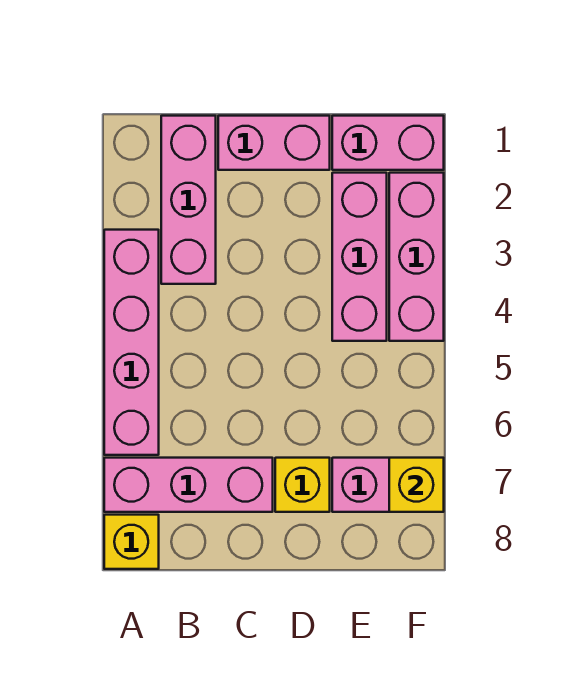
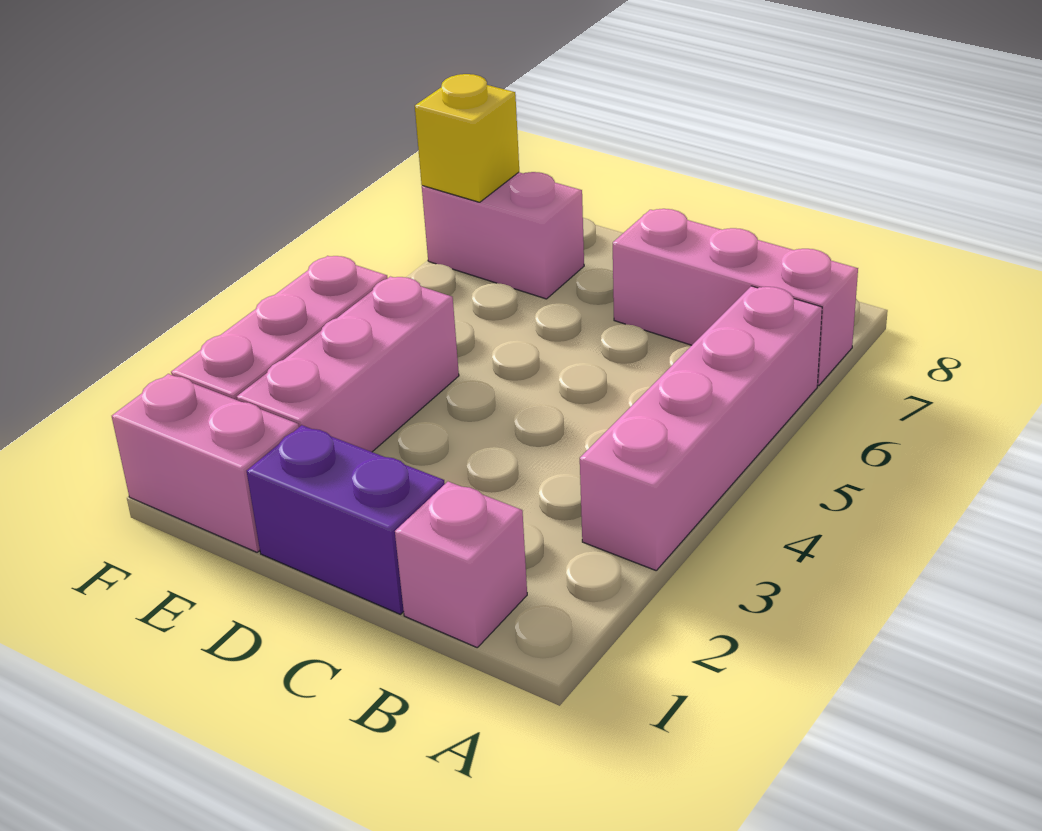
yellow brick A8 level 1 -> none
pink brick B1:B3 level 1 -> pink brick B1 level 1
pink brick C1:D1 level 1 -> purple brick C1:D1 level 1
yellow brick D7 level 1 -> none

